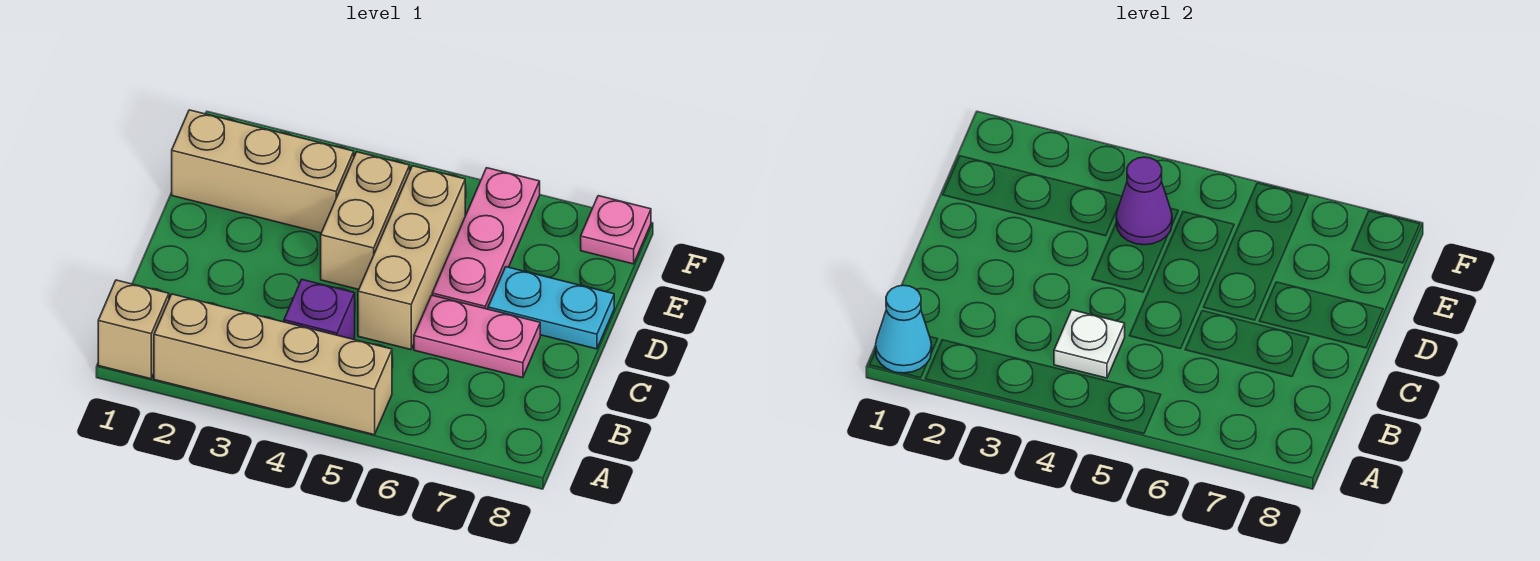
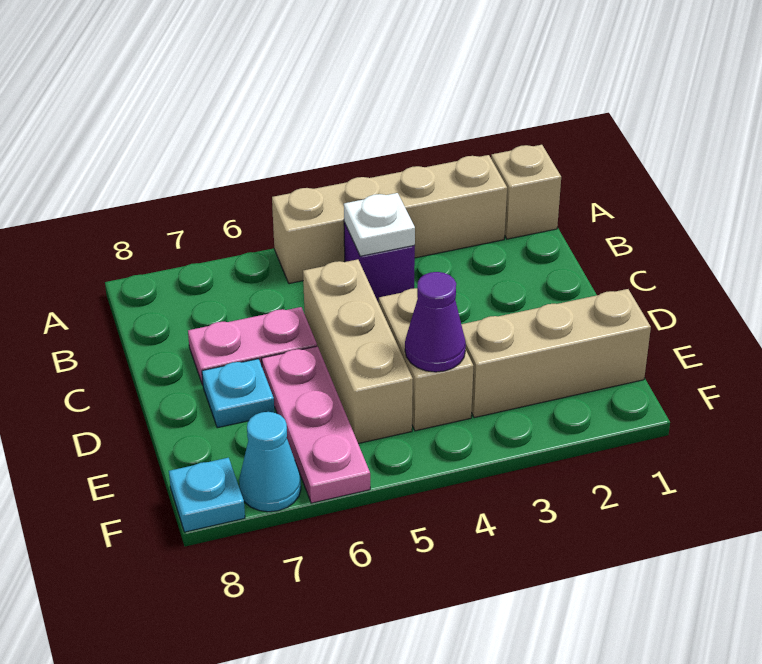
cyan cone A1 level 2 -> cyan cone F7 level 1
cyan plate D7:D8 level 1 -> cyan plate D7 level 1
pink plate F8 level 1 -> cyan plate F8 level 1

